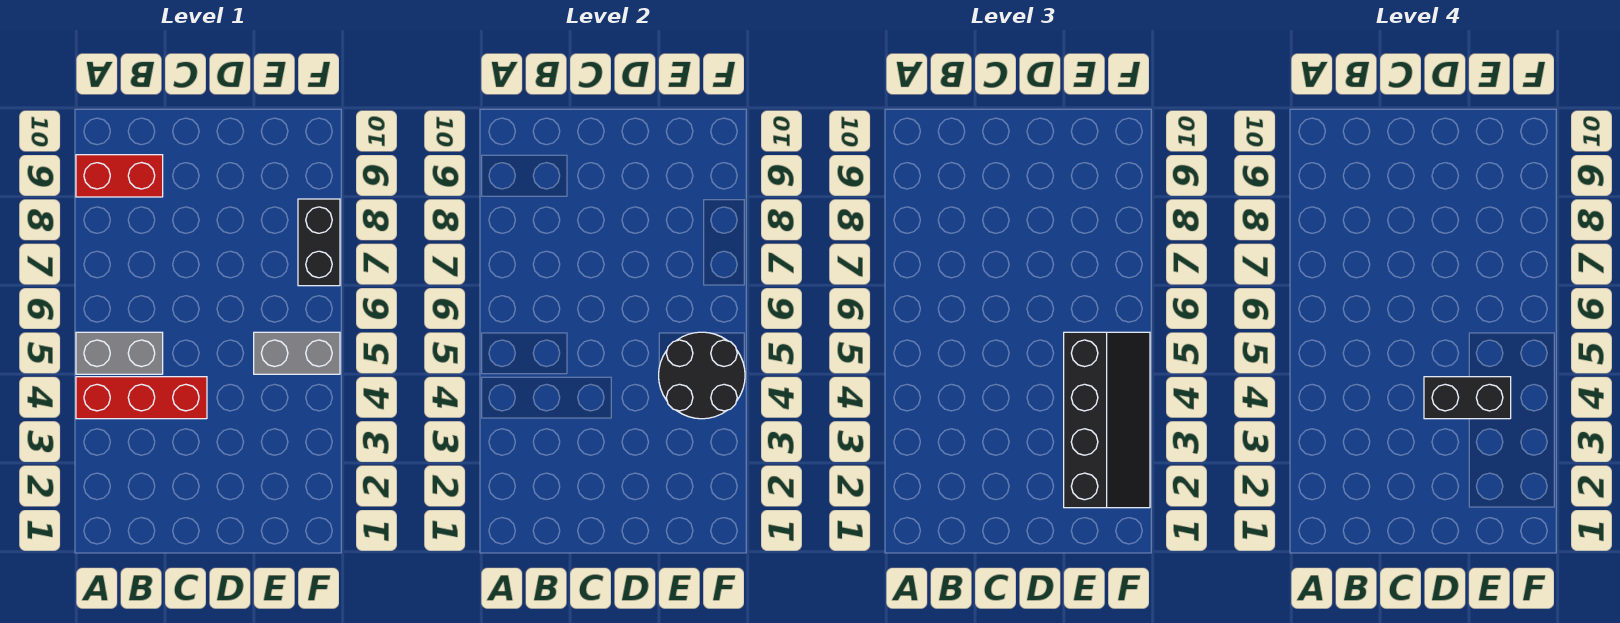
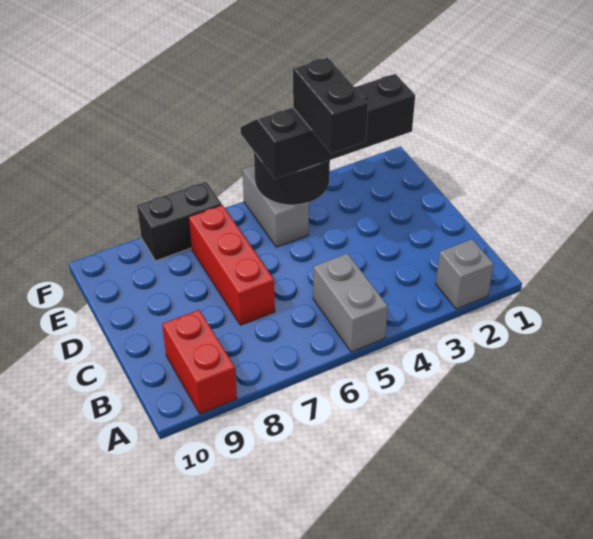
none -> grey brick A2 level 1
red brick A4:C4 level 1 -> red brick C7:E7 level 1

